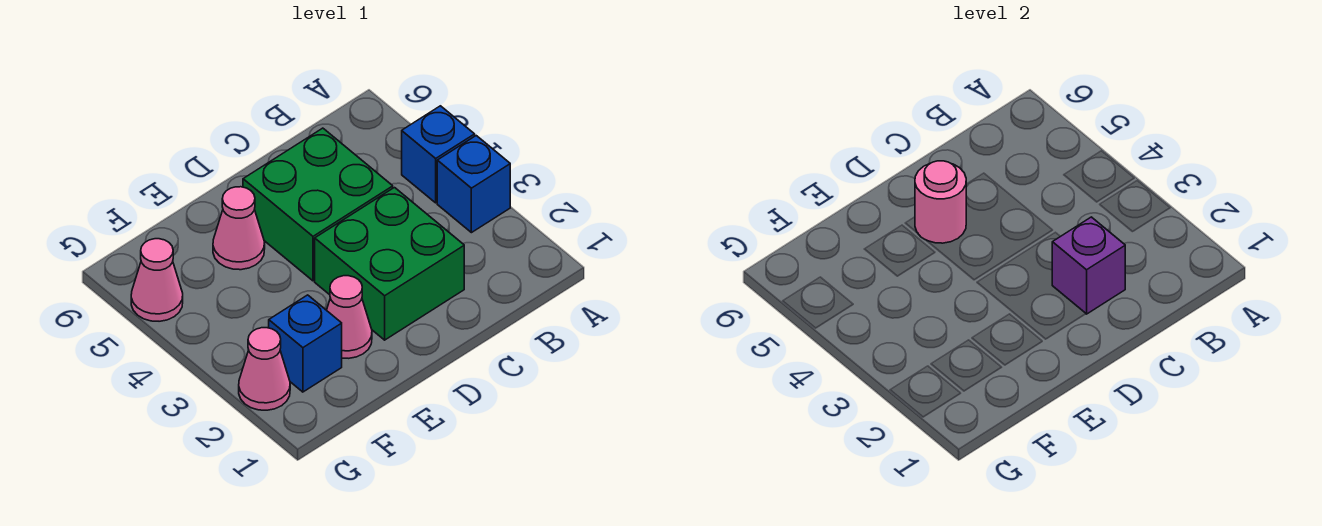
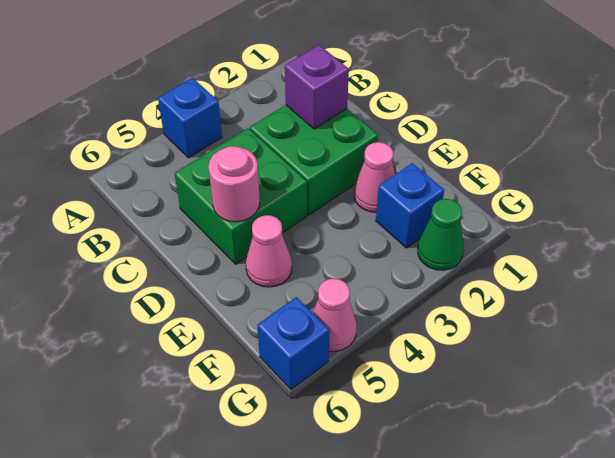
blue brick A3 level 1 -> blue brick G6 level 1
pink cone G2 level 1 -> green cone G2 level 1

